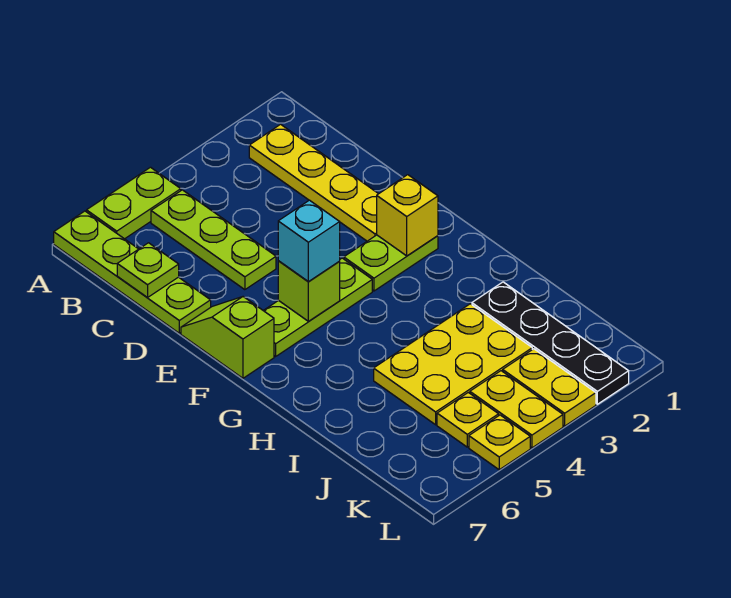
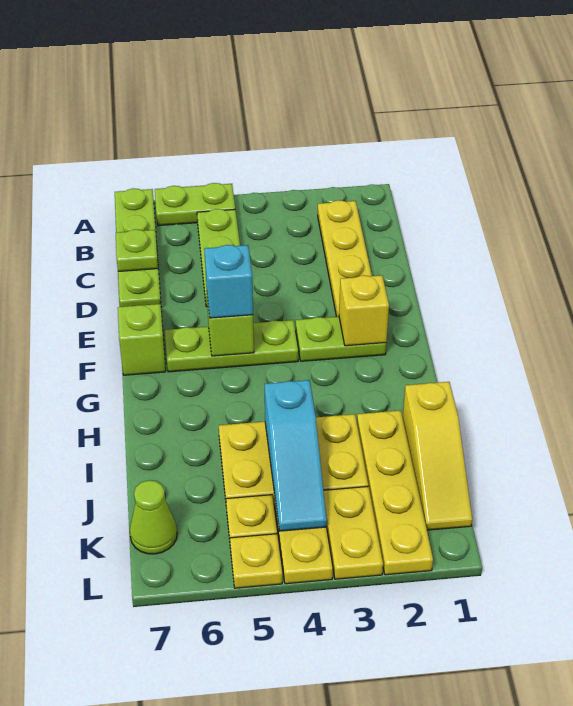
none -> yellow slope I1:K1 level 1 top I
black plate I2:L2 level 1 -> yellow plate I2:L2 level 1
none -> cyan slope I4:K4 level 2 top I
none -> lime cone K7 level 1

